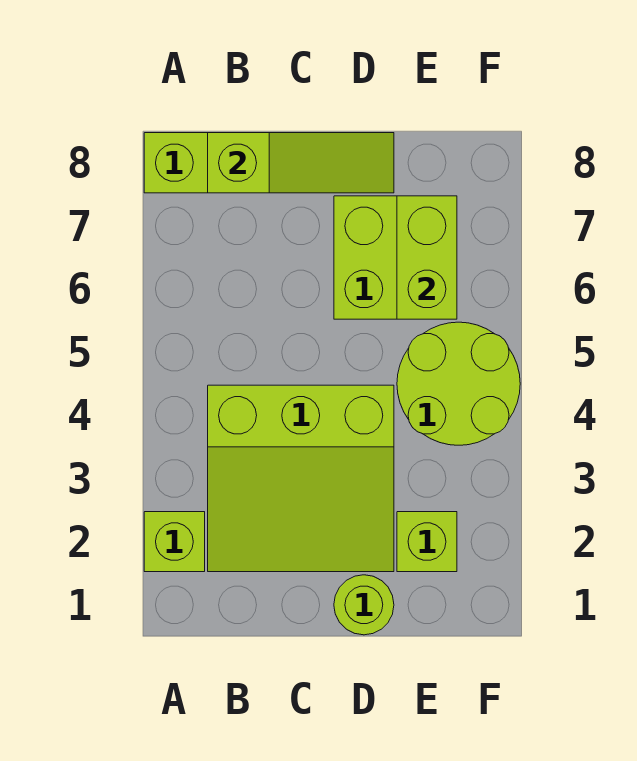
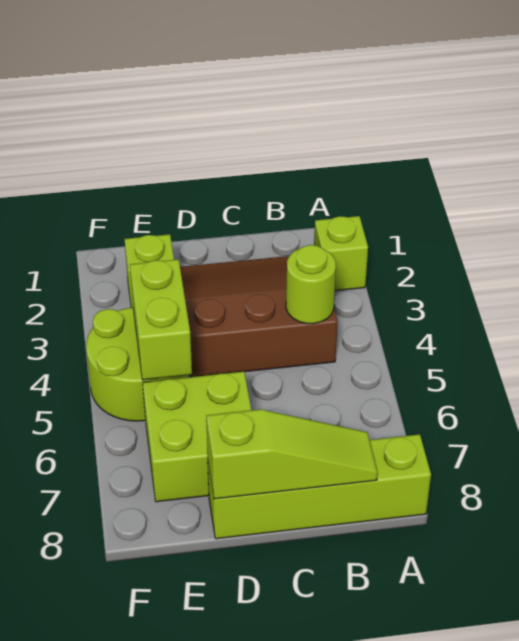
lime slope B2:D4 level 1 top 4 -> brown slope B2:D4 level 1 top 4
lime slope B8:D8 level 2 top B -> lime slope B8:D8 level 2 top D
lime round brick D1 level 1 -> lime round brick B4 level 2
lime brick E6:E7 level 2 -> lime brick E4:E5 level 2

